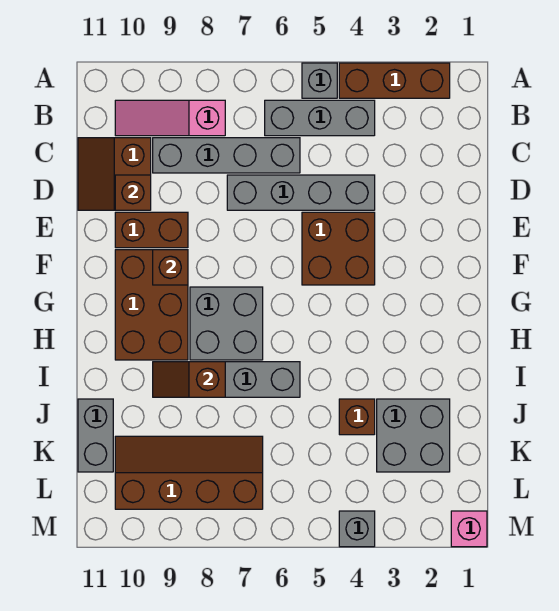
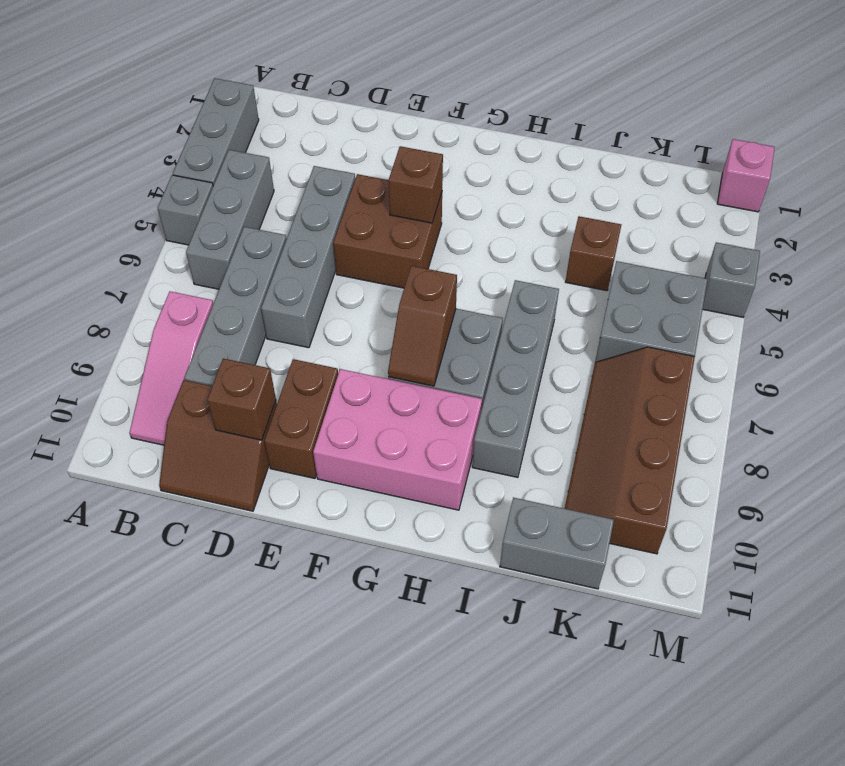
brown brick A2:A4 level 1 -> grey brick A2:A4 level 1
brown brick F9:H10 level 1 -> pink brick F9:H10 level 1
brown brick F9 level 2 -> brown brick F4 level 2
brown slope I8:I9 level 2 top 8 -> brown slope G7:G8 level 2 top 7
grey brick J2:K3 level 1 -> grey brick K5:L6 level 1

